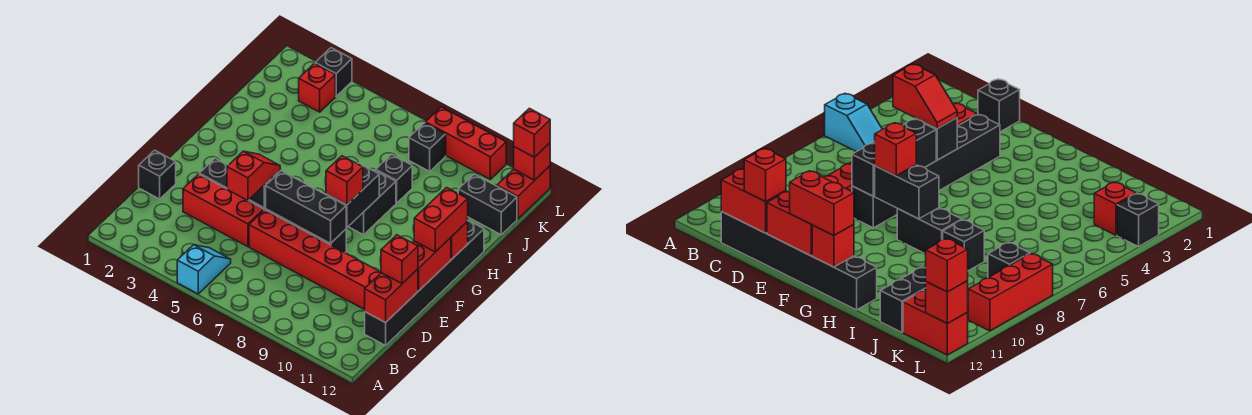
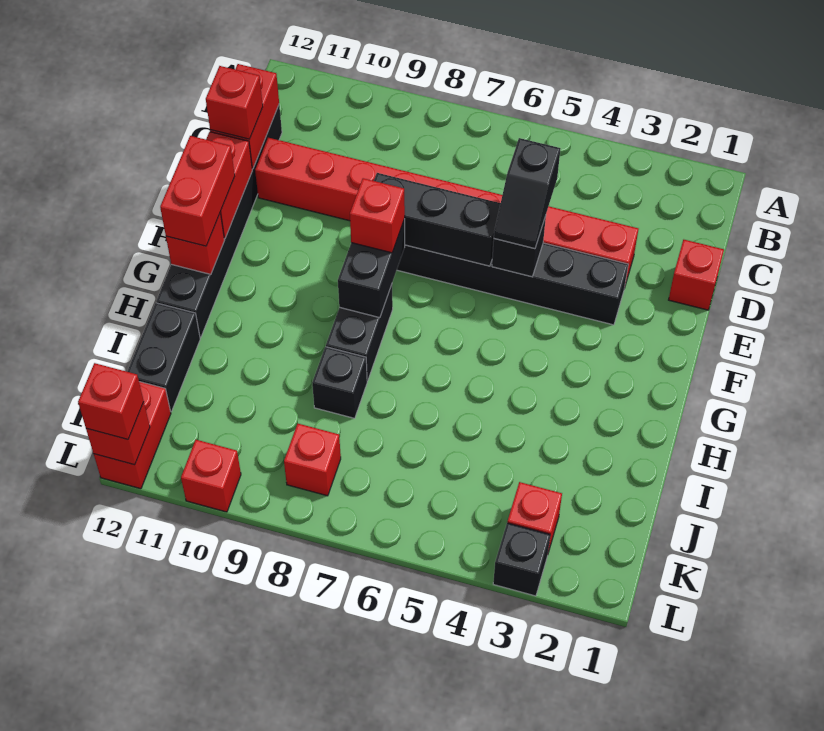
cyan slope A5:B5 level 1 top A -> none
black brick D1 level 1 -> red brick D1 level 1
red slope D5:E5 level 3 top D -> black slope D5:E5 level 3 top D
black brick J11:J12 level 1 -> black brick I12:J12 level 1
black brick K8 level 1 -> red brick K8 level 1
red brick L8:L10 level 1 -> red brick L10 level 1

